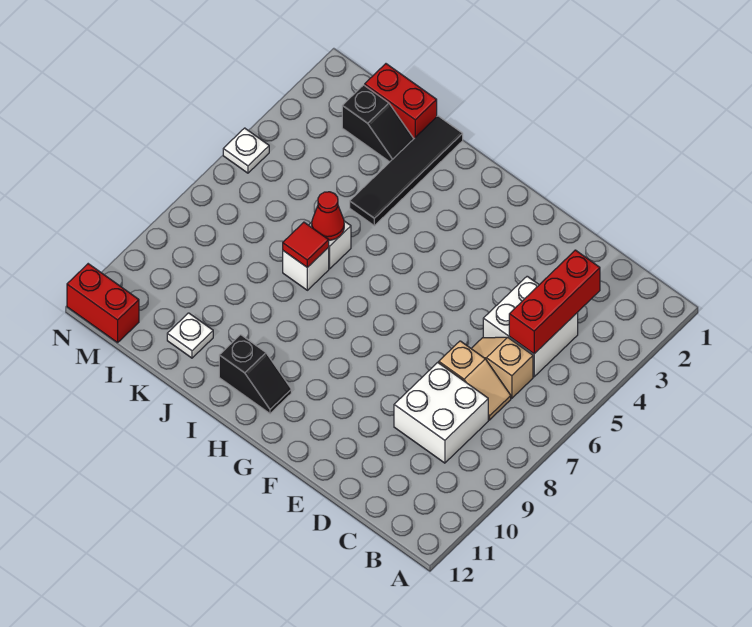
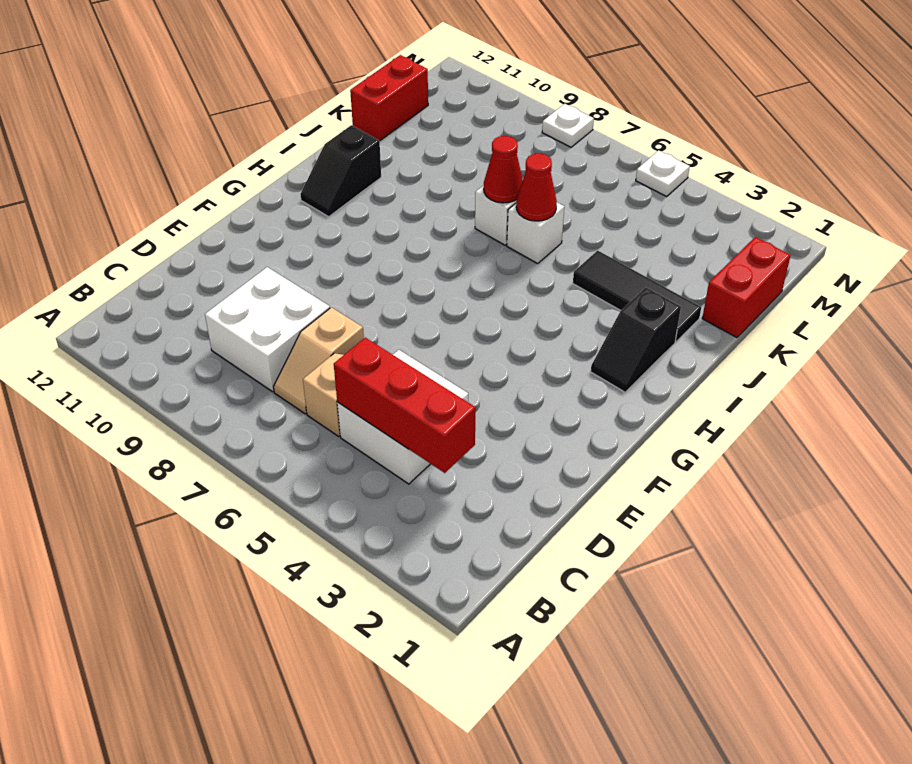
black tile J1:J4 level 1 -> black tile J2:J4 level 1
red tile J7 level 2 -> red cone J7 level 2
black slope K2:L2 level 1 top L -> black slope H2:I2 level 1 top I
white plate K11 level 1 -> white plate N8 level 1
red brick M12:N12 level 1 -> red brick K12:L12 level 1

